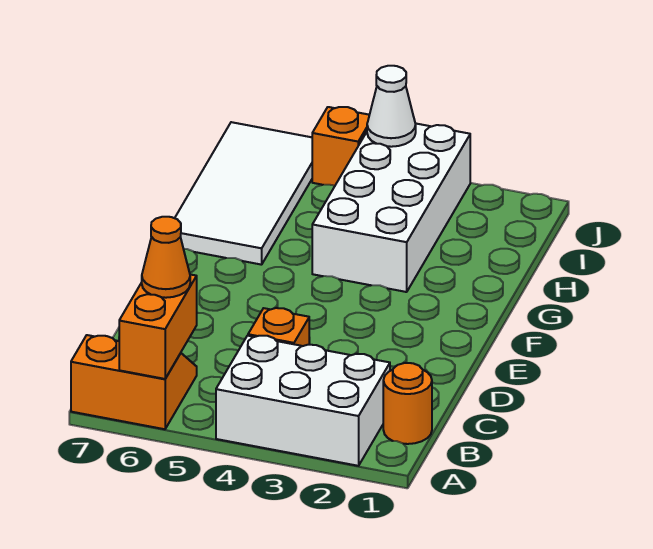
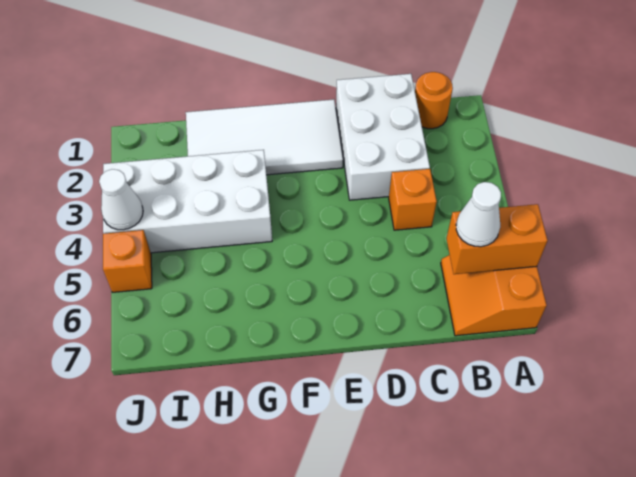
white brick A2:B4 level 1 -> white brick C1:D3 level 1
orange cone B6 level 3 -> white cone B6 level 3
white tile G6:J7 level 1 -> white tile E1:H2 level 1

